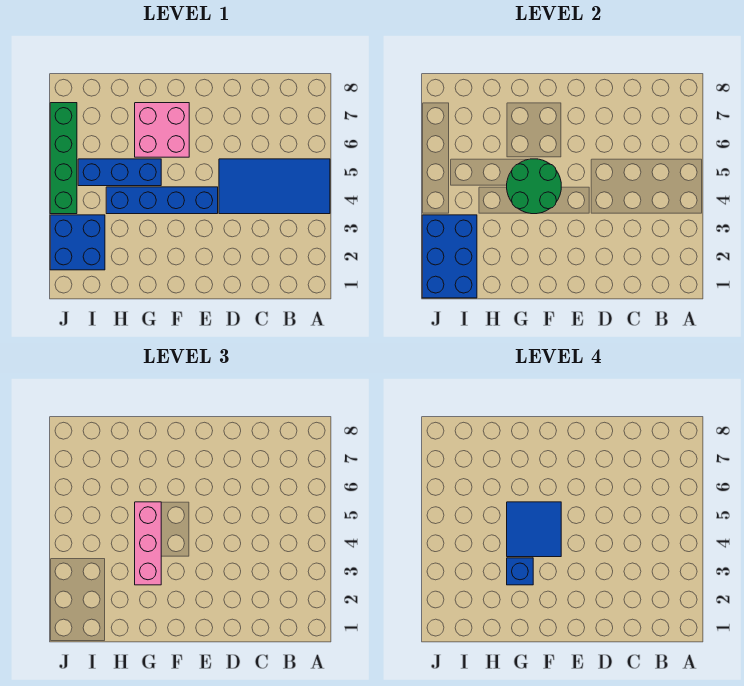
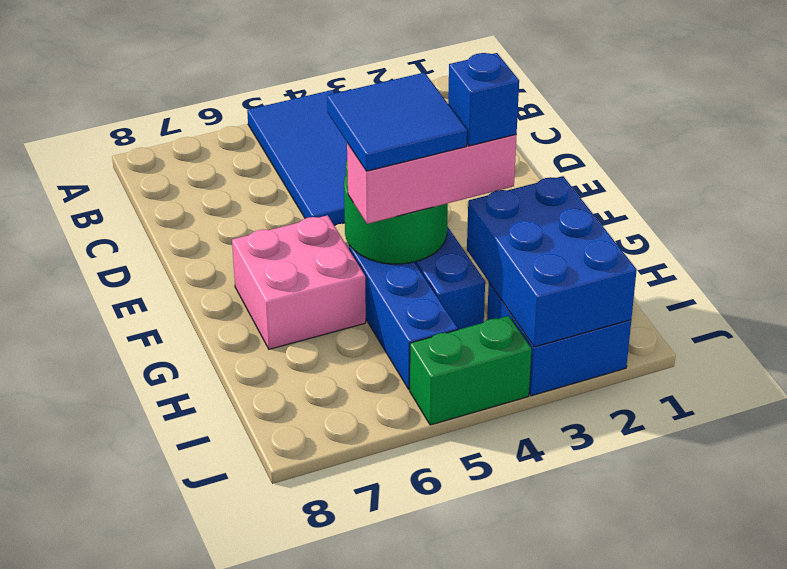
blue brick I1:J3 level 2 -> blue brick H2:J3 level 2
green brick J4:J7 level 1 -> green brick J4:J5 level 1

